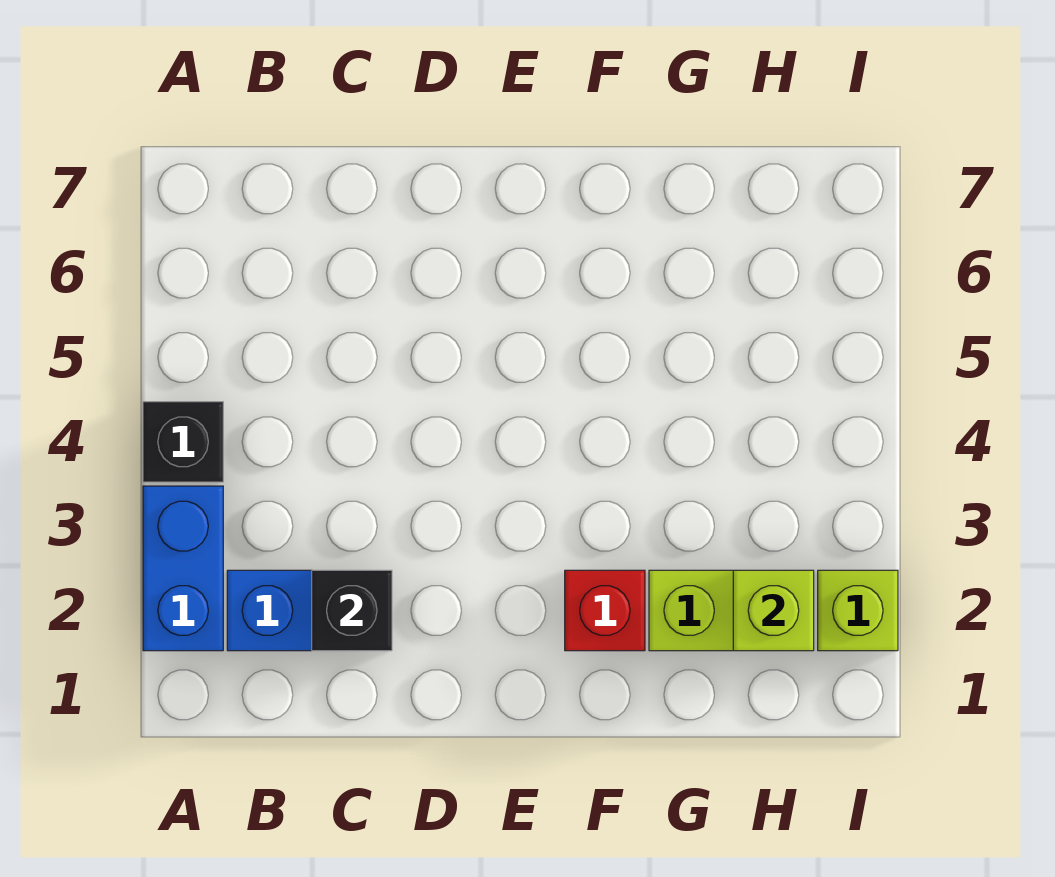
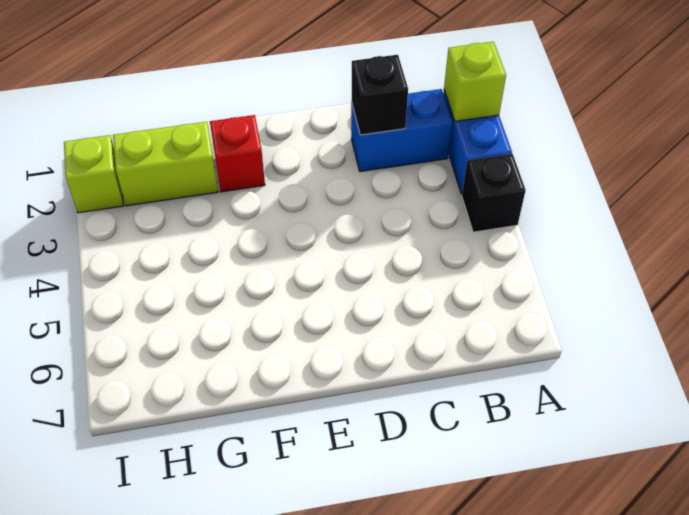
lime brick H2 level 2 -> lime brick A2 level 2

